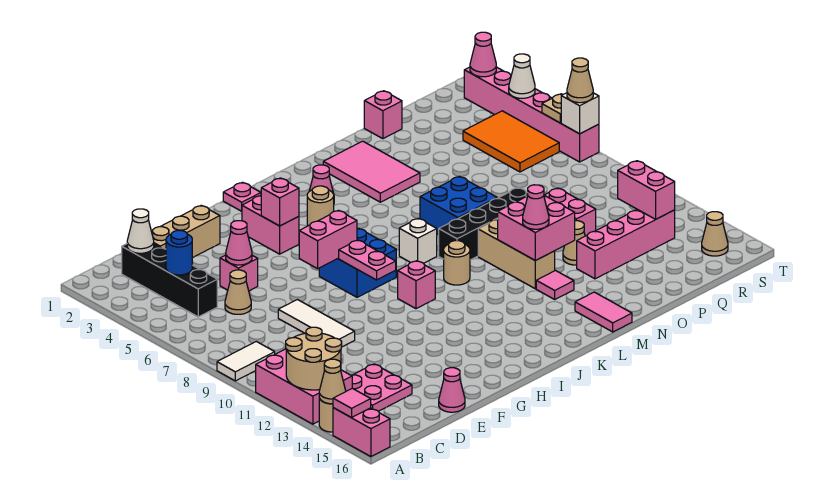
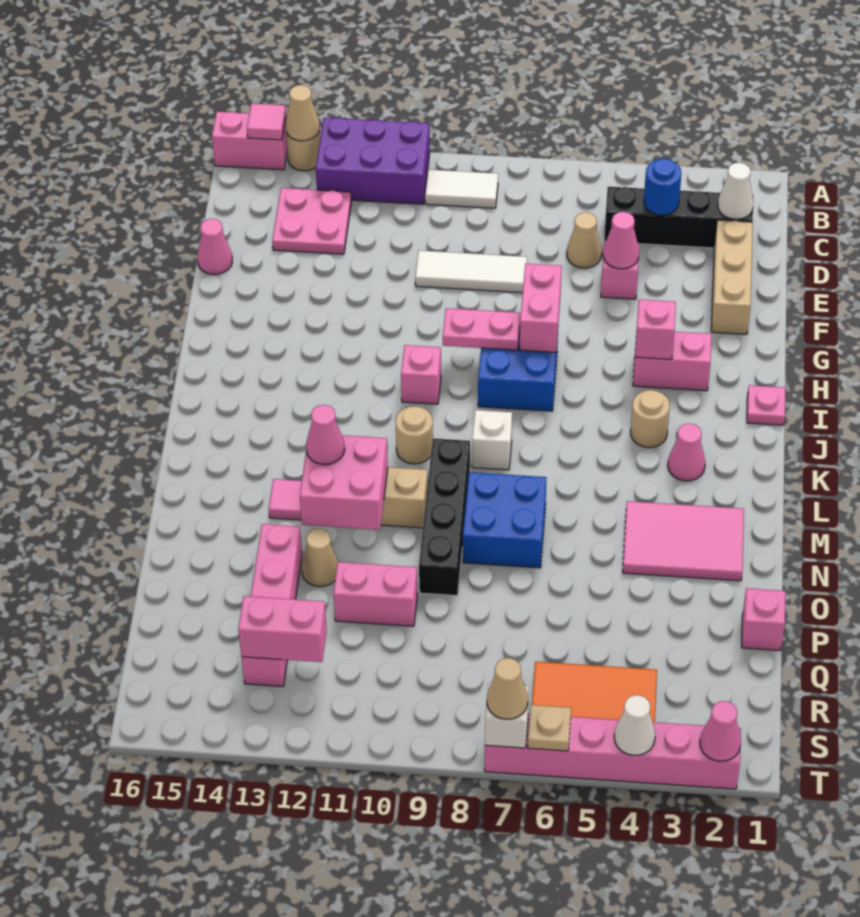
white tile A9:B9 level 1 -> white tile B9:B10 level 1
pink brick A11:B13 level 1 -> purple brick A11:B13 level 1
tan round brick A12:B13 level 2 -> none
pink tile M15:M16 level 1 -> none
tan cone S15 level 1 -> none

